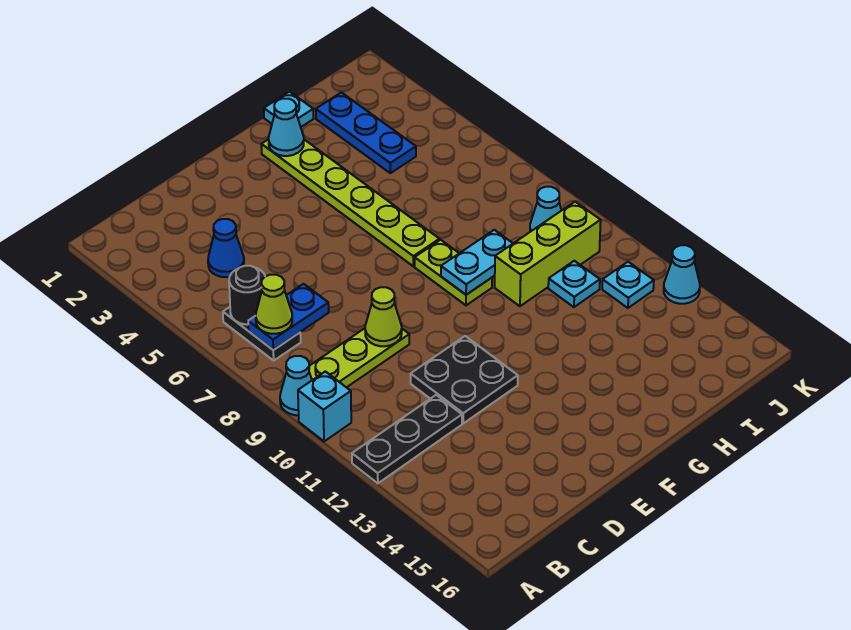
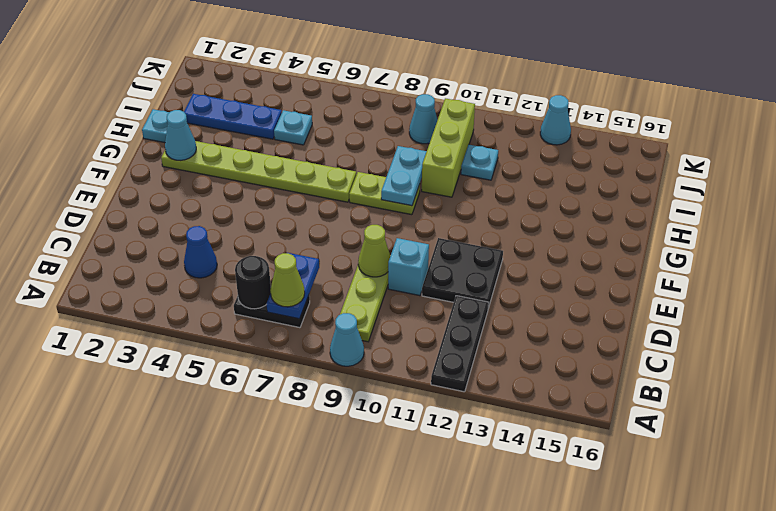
cyan brick A10 level 1 -> cyan brick D10 level 1
cyan plate J12 level 1 -> cyan plate I5 level 1

